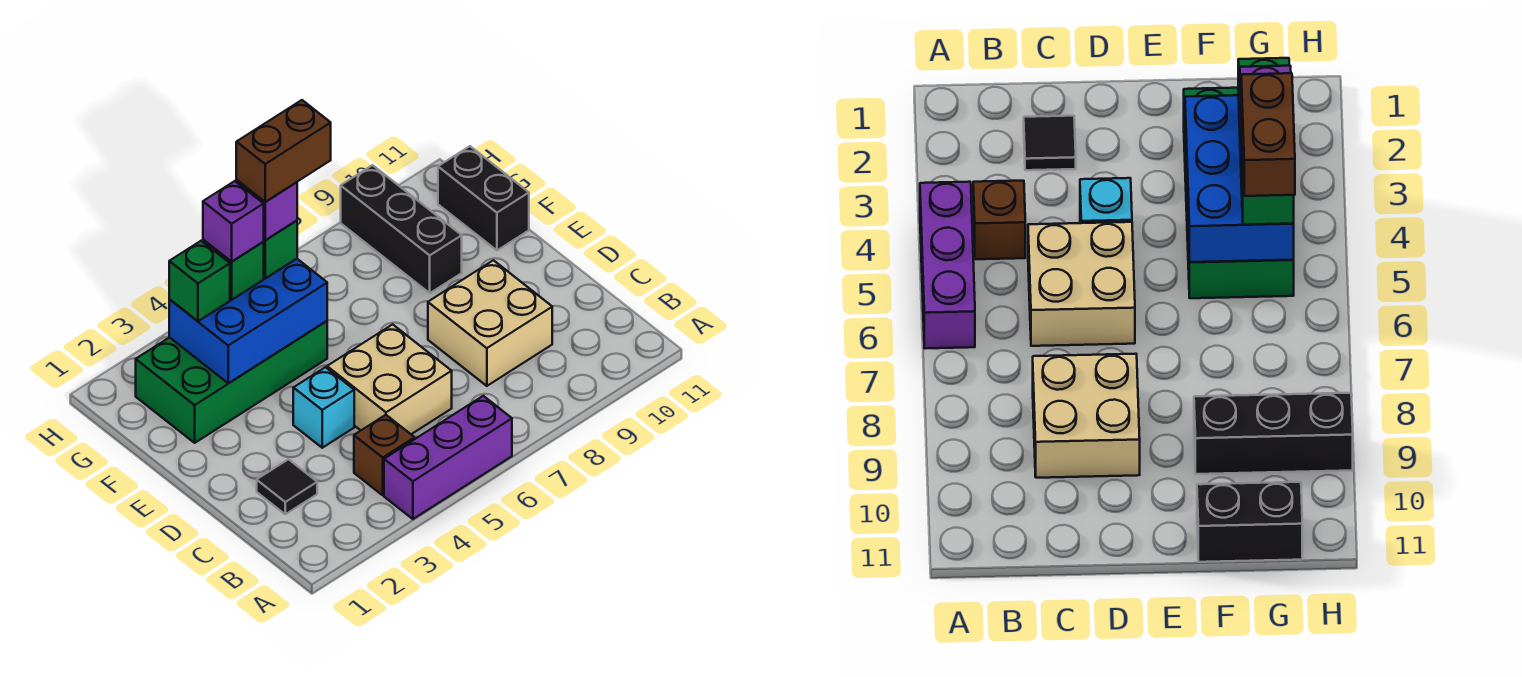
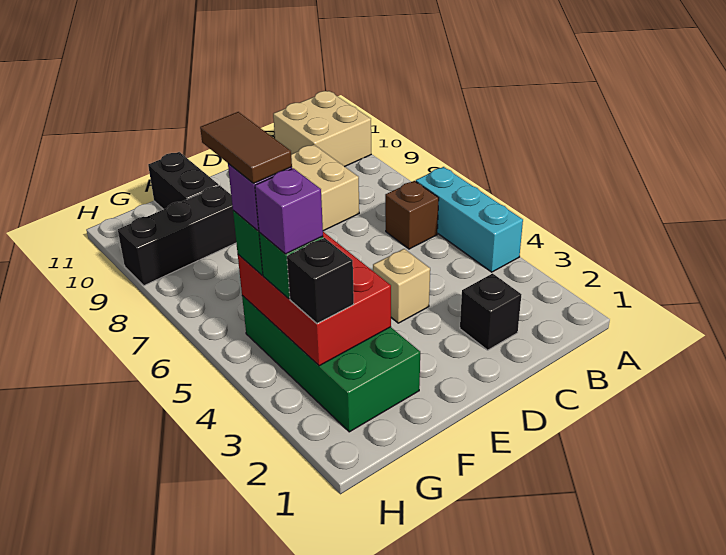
purple brick A4:A6 level 1 -> cyan brick A4:A6 level 1
brown brick B4 level 1 -> brown brick B6 level 1
black tile C2 level 1 -> black brick C2 level 1
tan brick C5:D6 level 1 -> tan brick A10:B11 level 1
cyan brick D4 level 1 -> tan brick D4 level 1
blue brick F3:G5 level 2 -> red brick F3:G5 level 2
black brick F11:G11 level 1 -> black brick F10:F11 level 1
green brick G3 level 3 -> black brick G3 level 3
brown brick G5:G6 level 5 -> brown tile G5:G6 level 5

